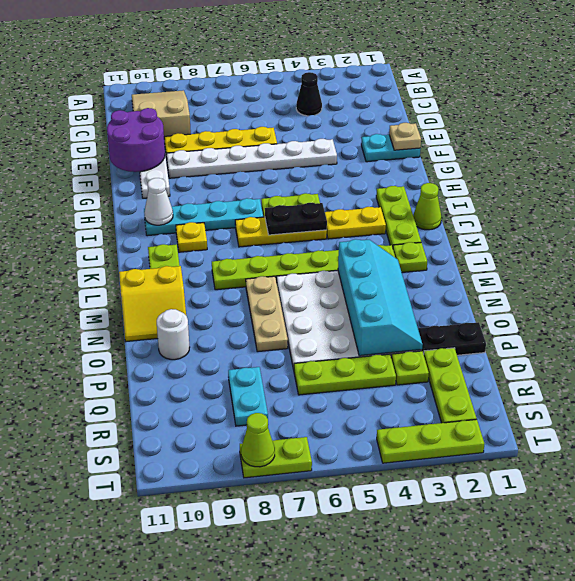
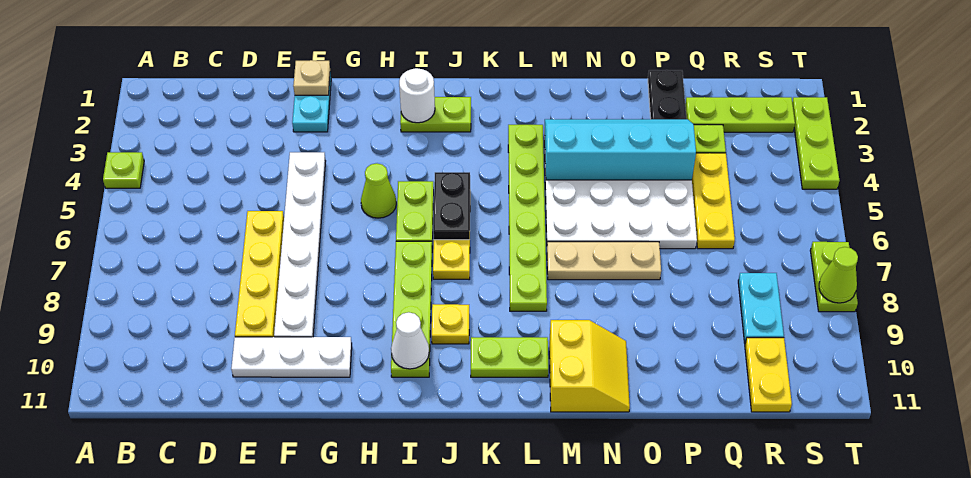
tan slope B9:D10 level 1 top D -> none
black cone C4 level 1 -> none
purple round brick E10:F11 level 2 -> none
lime plate I2:K2 level 1 -> lime plate I2:J2 level 1
cyan plate I7:I10 level 1 -> lime plate I7:I10 level 1
lime cone J1 level 1 -> lime cone H5 level 1
yellow plate J3:J4 level 1 -> yellow plate R10:R11 level 1
lime plate L2 level 1 -> lime plate A4 level 1
white round brick O10 level 1 -> white round brick I2 level 2
lime plate Q4:Q6 level 1 -> yellow plate Q4:Q6 level 1
cyan plate Q8:R8 level 1 -> cyan plate R8:R9 level 1

